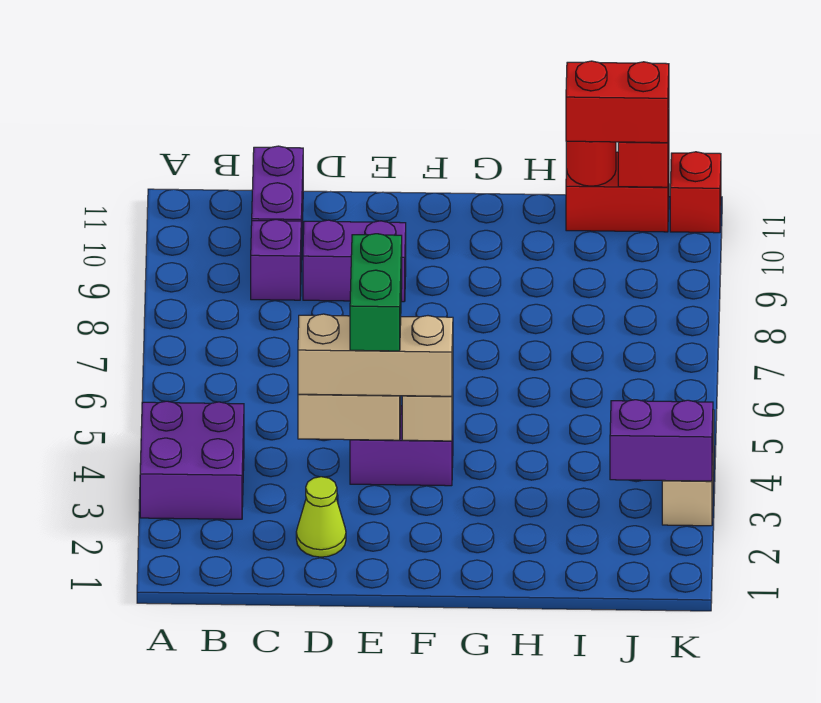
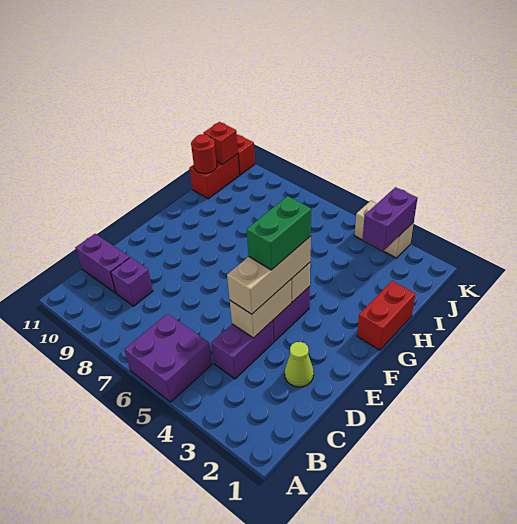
purple brick A3:B4 level 1 -> purple brick A5:B6 level 1
purple brick D9:E9 level 1 -> purple brick C4:D4 level 1
green brick E4:E5 level 4 -> green brick E4:F4 level 4
red brick I11:J11 level 3 -> red brick G1:H1 level 1

